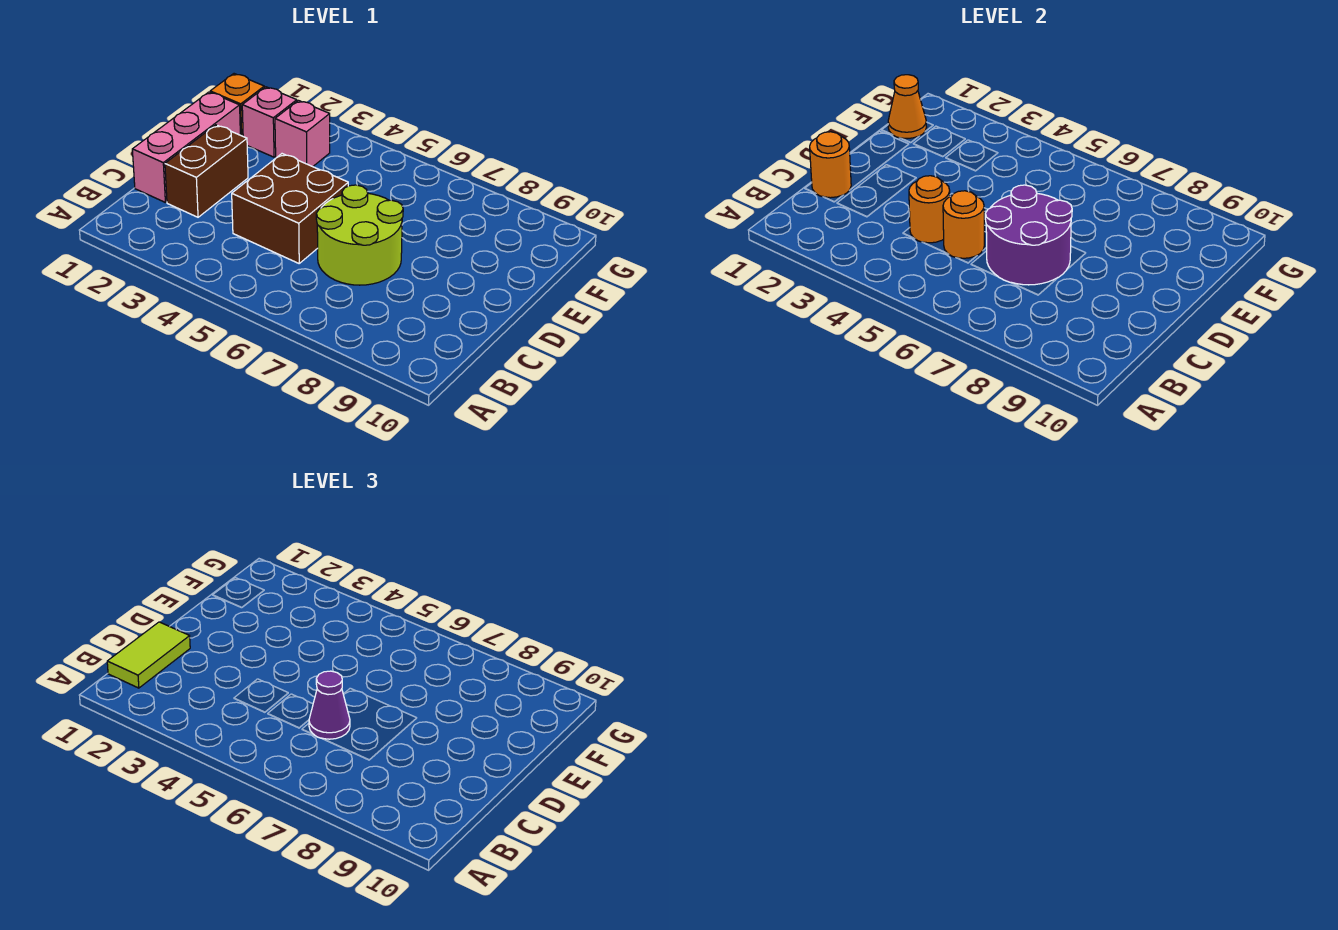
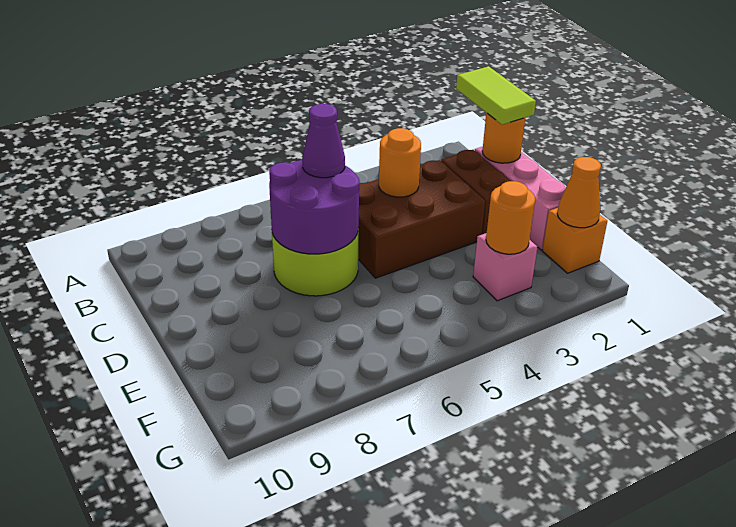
brown brick C4:D5 level 1 -> brown brick C3:D5 level 1
orange round brick C5 level 2 -> orange round brick F3 level 2
pink brick F2 level 1 -> none

